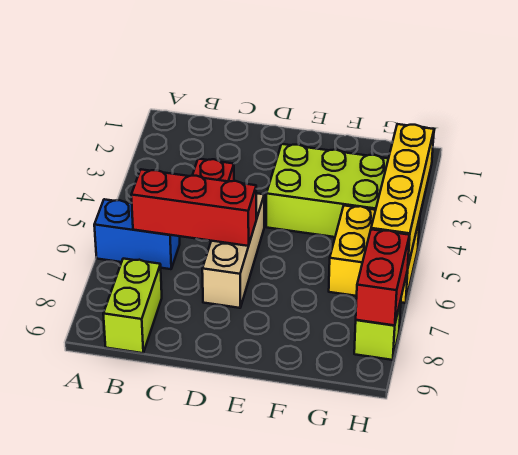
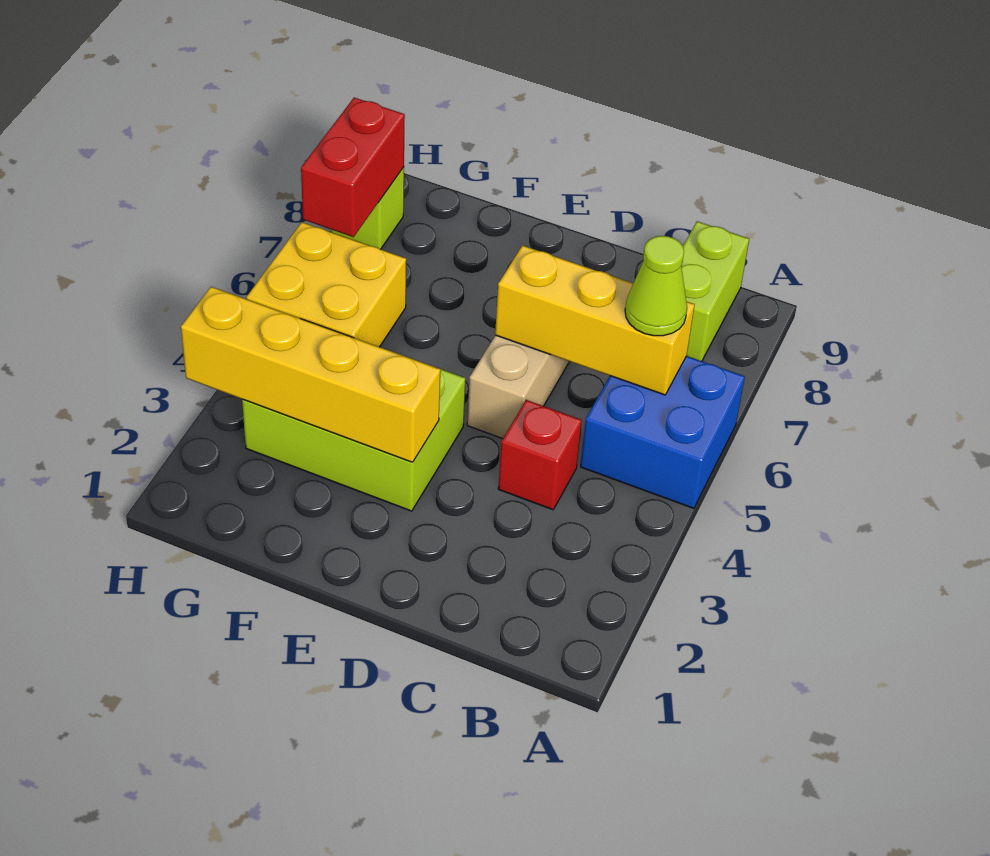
blue brick A6:B6 level 1 -> blue brick A5:B6 level 1
red brick B6:D6 level 2 -> yellow brick B6:D6 level 2
none -> lime cone B6 level 3
yellow brick H3:H6 level 2 -> yellow brick E3:H3 level 2

